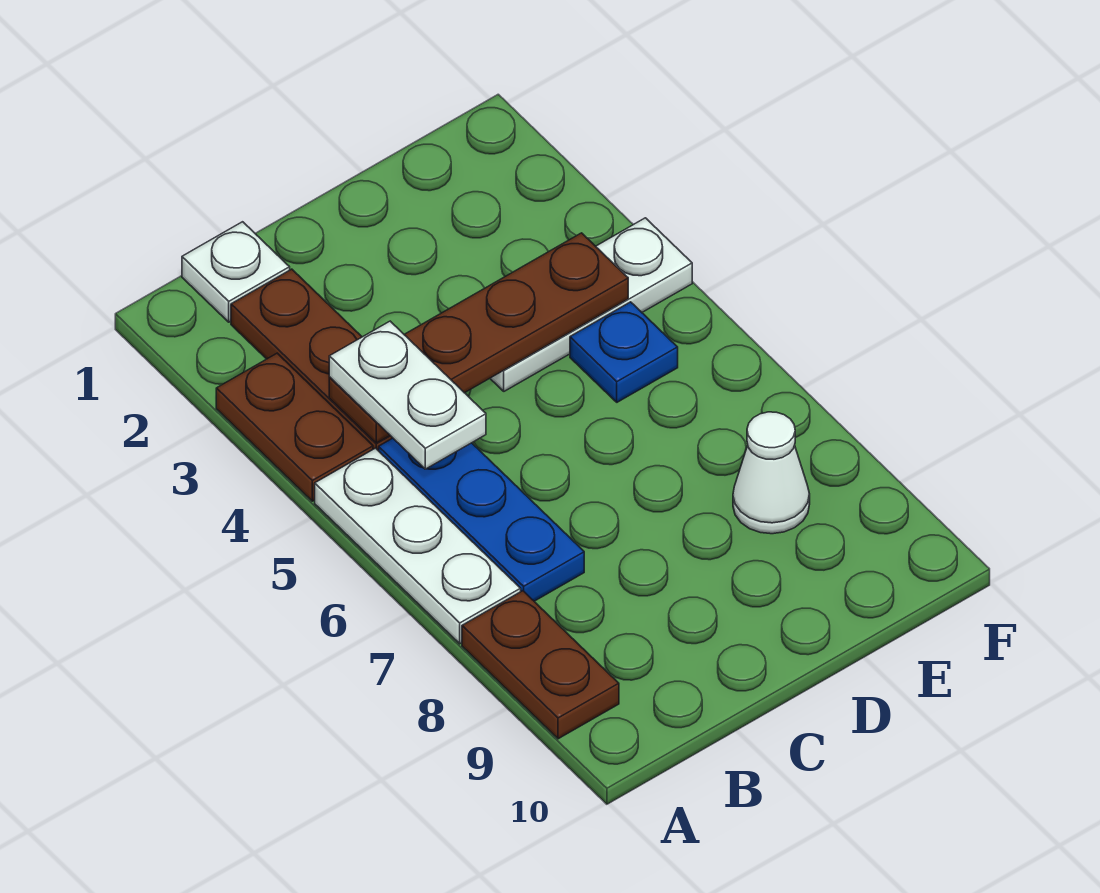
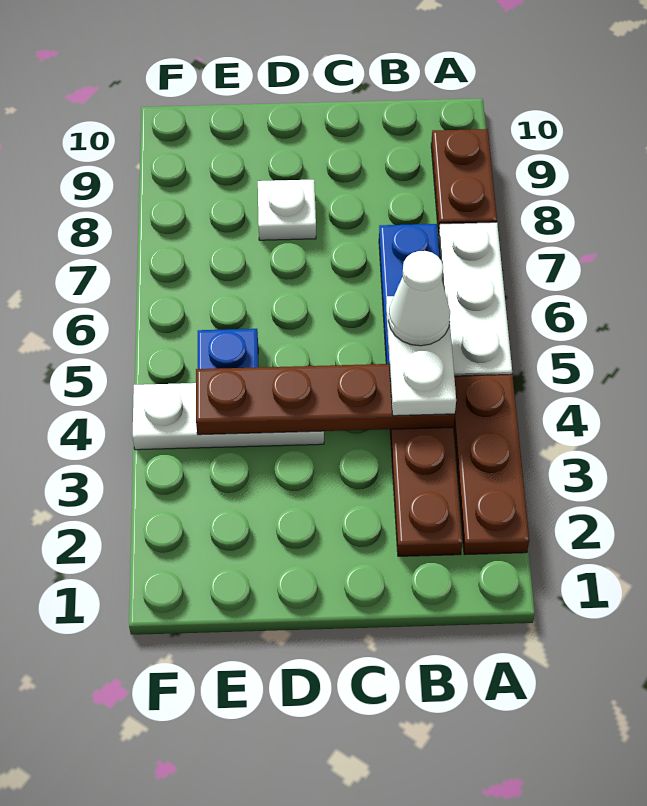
brown plate A3:A4 level 1 -> brown plate A2:A4 level 1
white plate B1 level 1 -> white plate D8 level 1
white cone E8 level 1 -> white cone B5 level 4

